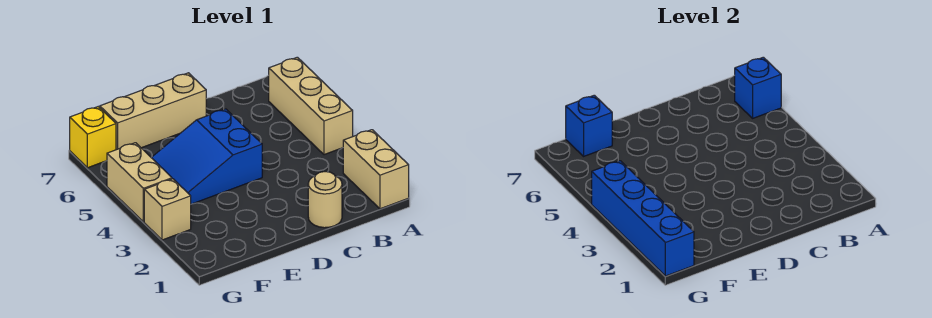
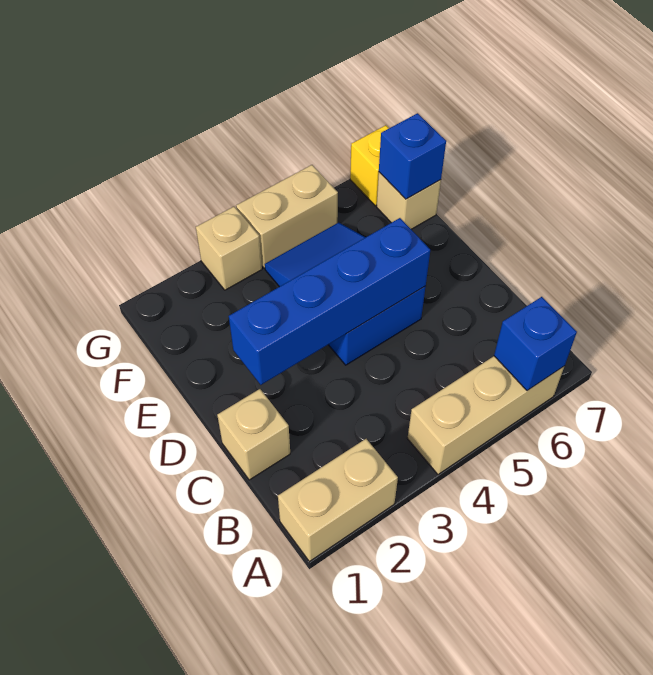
tan round brick C1 level 1 -> tan brick C1 level 1
tan brick D7:F7 level 1 -> tan brick F7 level 1
blue brick G1:G4 level 2 -> blue brick D2:D5 level 2

